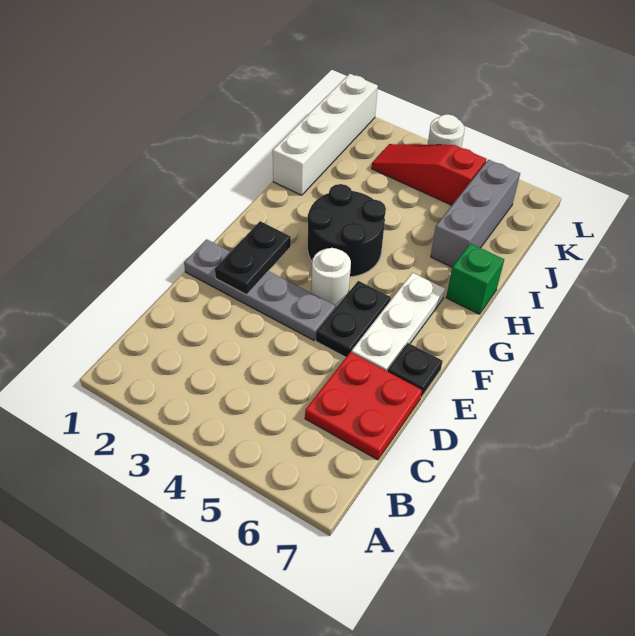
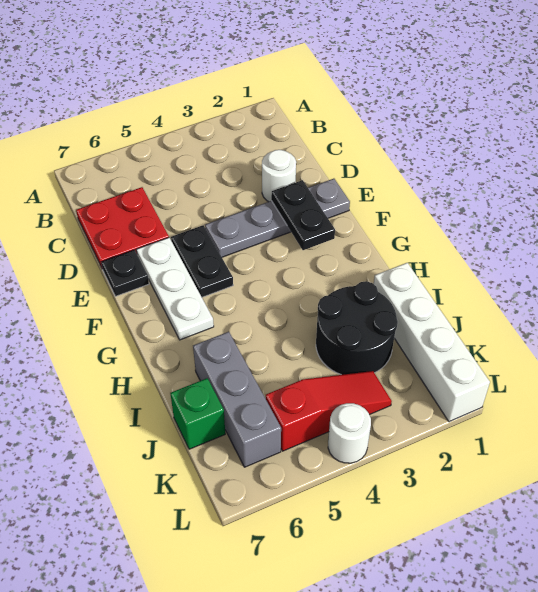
white round brick F4 level 1 -> white round brick D2 level 1
black round brick G3:H4 level 1 -> black round brick I2:J3 level 1
green brick H7 level 1 -> green brick J7 level 1

